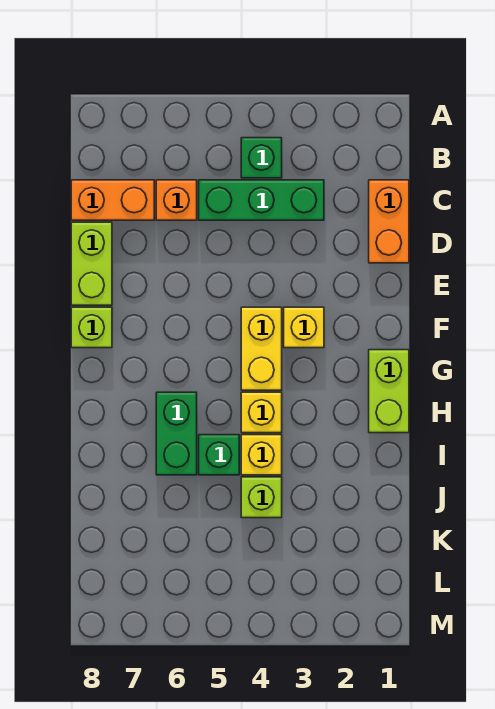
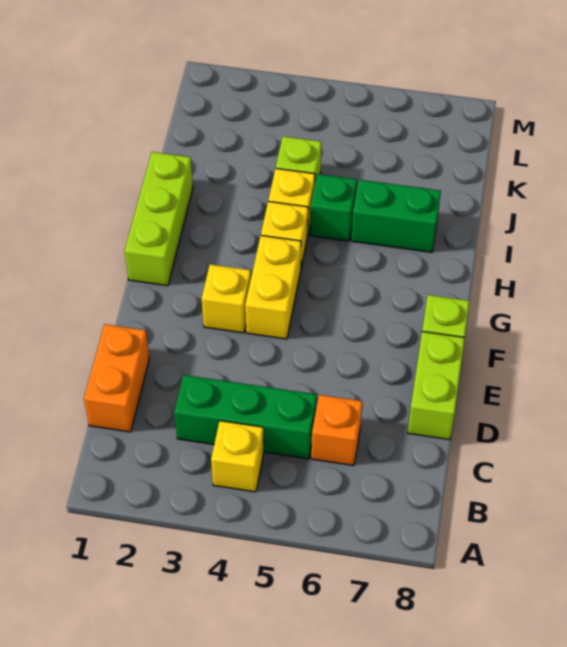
green brick B4 level 1 -> yellow brick B4 level 1
orange brick C7:C8 level 1 -> none
lime brick G1:H1 level 1 -> lime brick G1:I1 level 1
green brick H6:I6 level 1 -> green brick I6:I7 level 1

